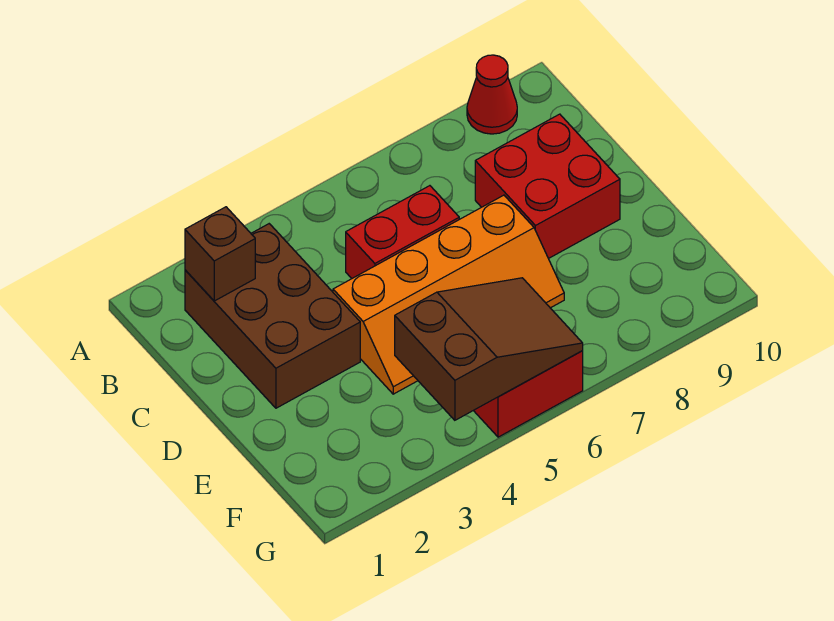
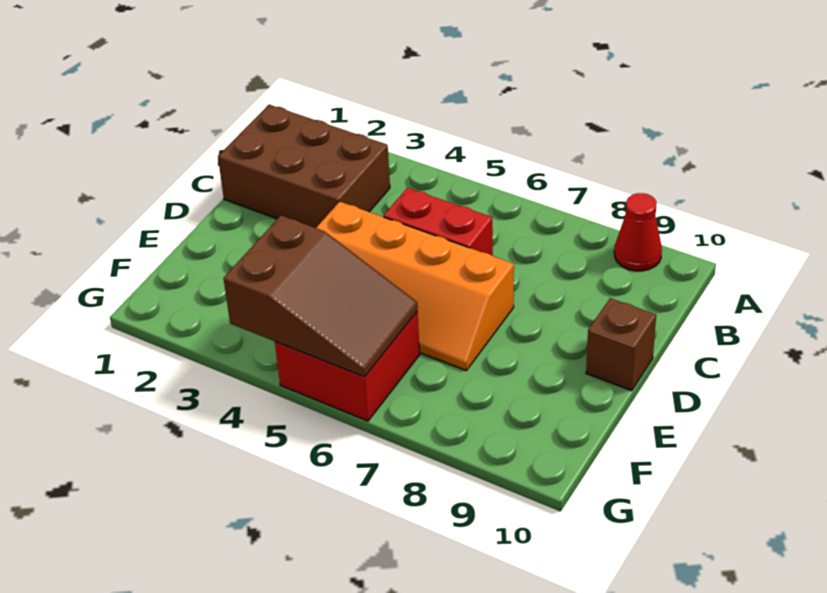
brown brick B2:D3 level 1 -> brown brick B1:C3 level 1
brown brick B2 level 2 -> brown brick D10 level 1
red brick C8:D9 level 1 -> none

